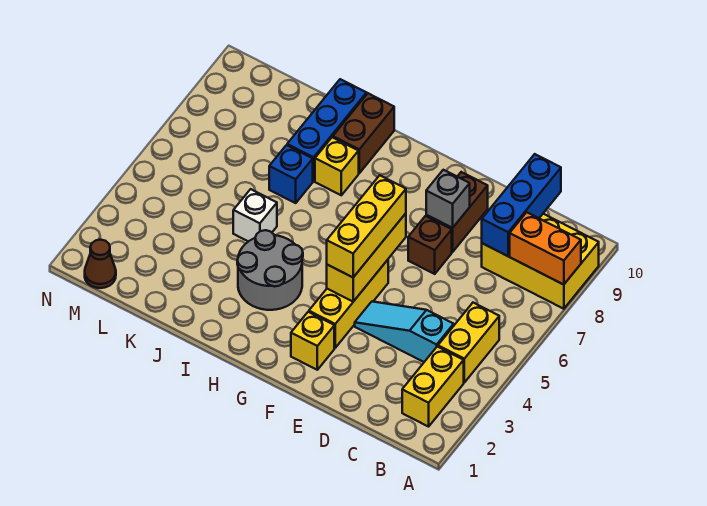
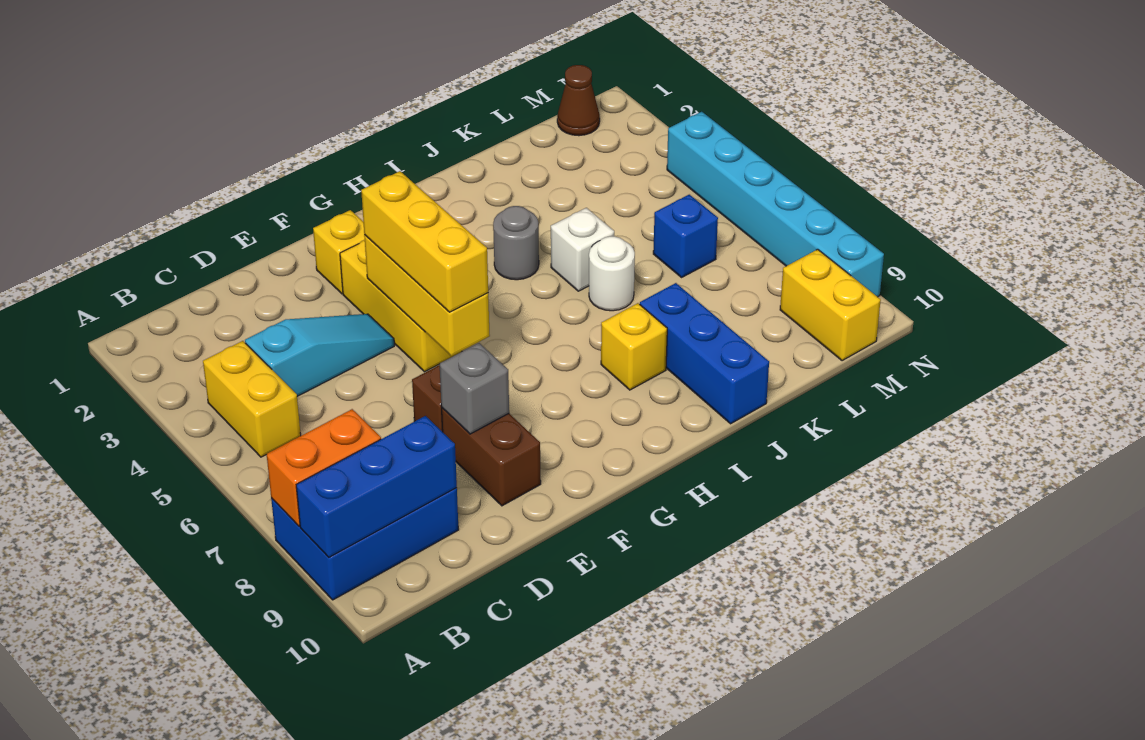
yellow brick A8:C9 level 1 -> blue brick A8:C9 level 1
yellow brick B2:B3 level 1 -> yellow brick M9:M10 level 1
blue brick C8:C10 level 2 -> blue brick A9:C9 level 2
grey round brick H3:I4 level 1 -> grey round brick I4 level 1
brown brick I9:I10 level 1 -> none
none -> white round brick J6 level 1
blue brick J7 level 1 -> blue brick L6 level 1
none -> cyan brick N4:N9 level 1

